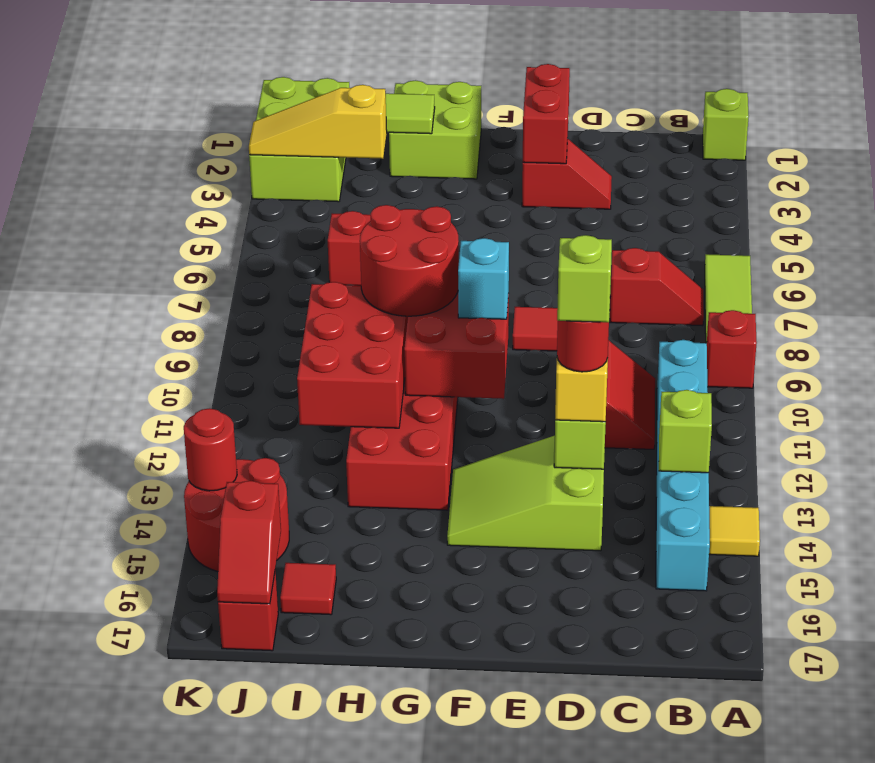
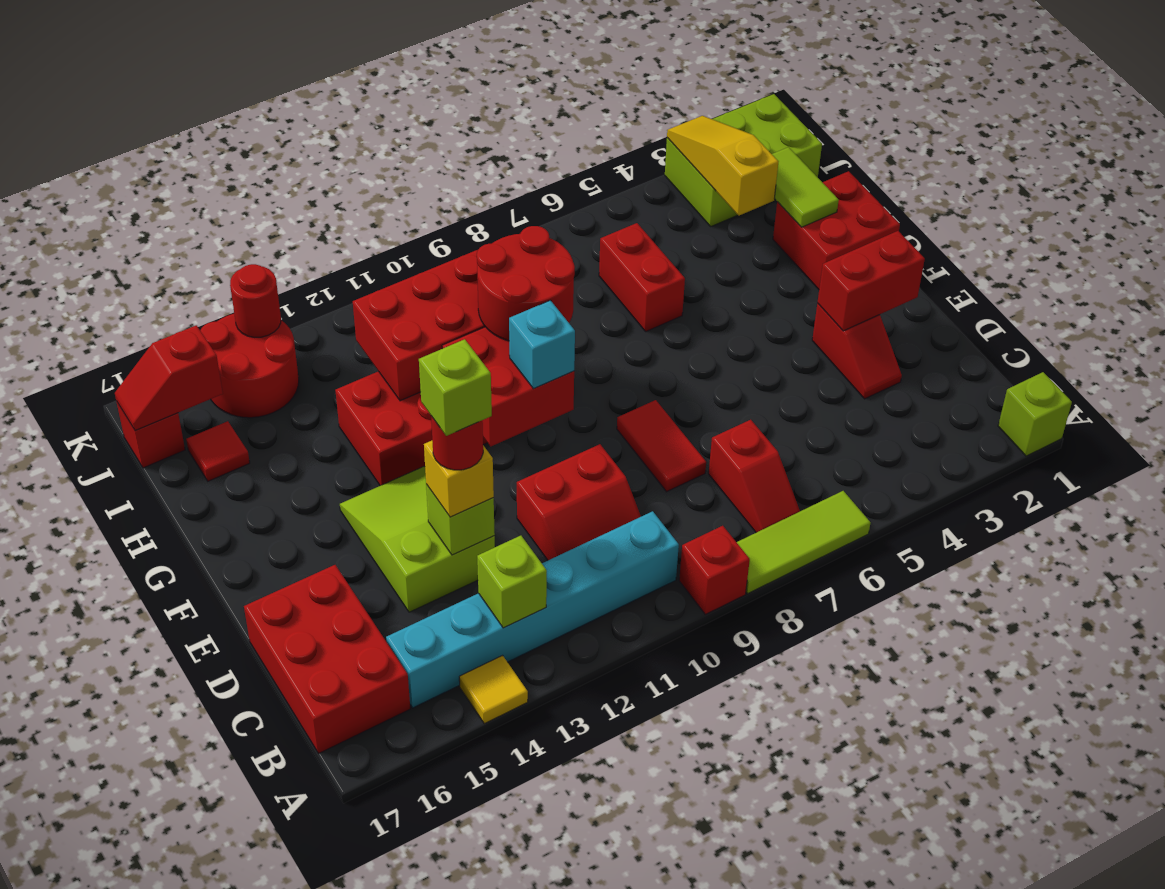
none -> red brick B16:D17 level 1
lime brick G1:H2 level 1 -> red brick G1:H2 level 1

